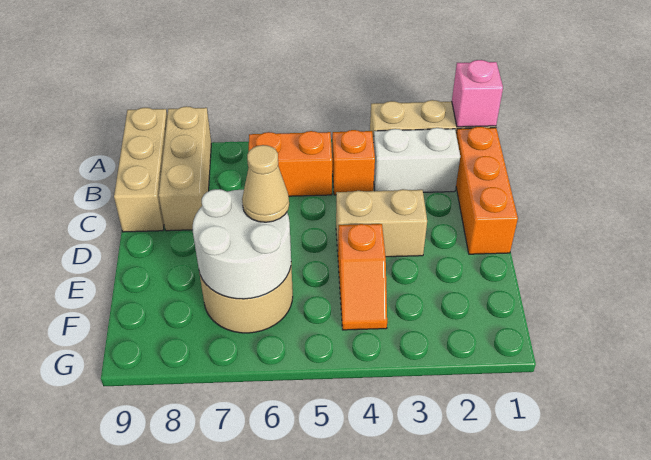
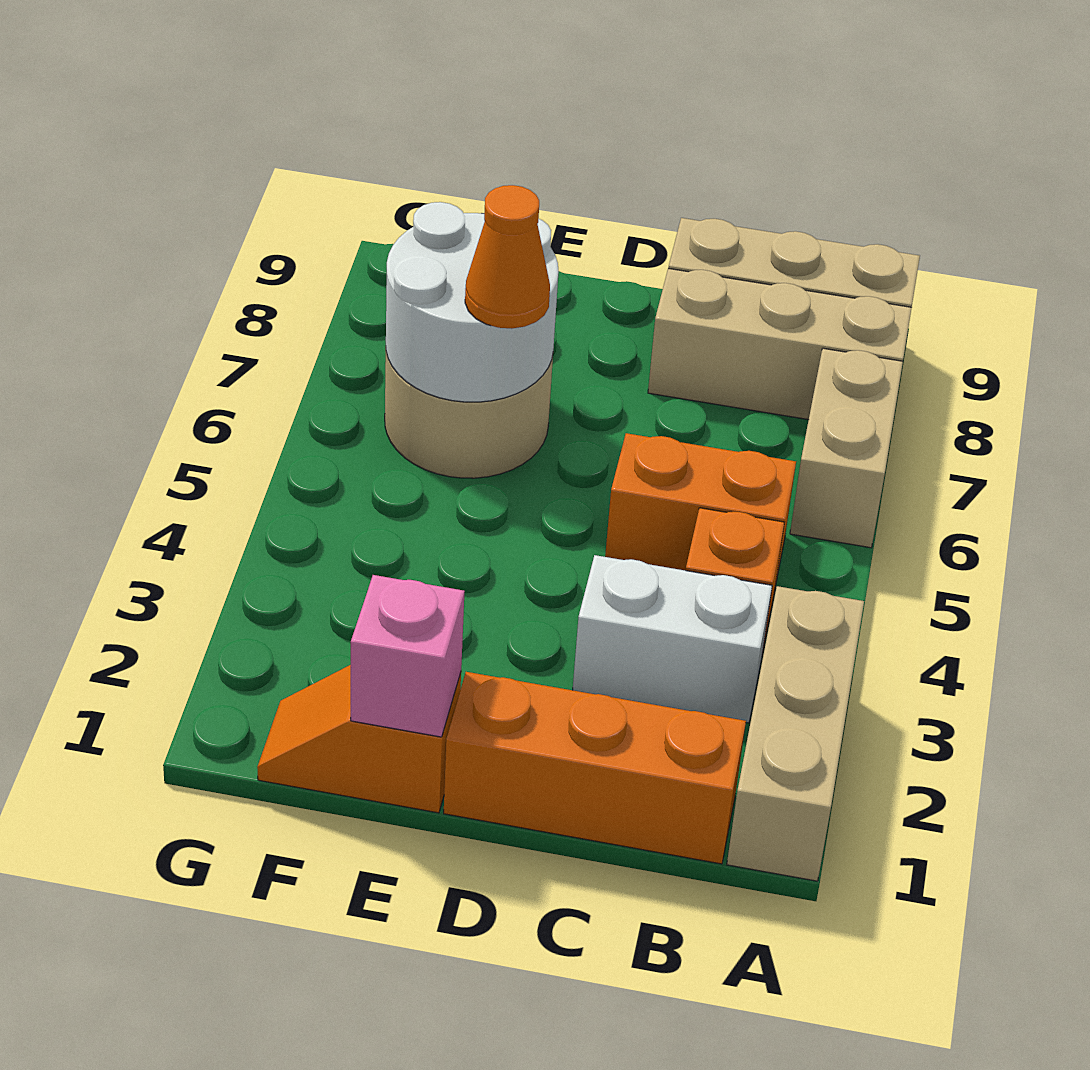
pink brick A1 level 2 -> pink brick E1 level 2
white brick B2:B3 level 1 -> white brick B3:C3 level 1
orange brick B5:B6 level 1 -> orange brick B5:C5 level 1
tan brick D3:D4 level 1 -> tan brick A6:A7 level 1
orange slope E4:F4 level 1 top E -> orange slope E1:F1 level 1 top E
tan cone E6 level 3 -> orange cone E6 level 3

